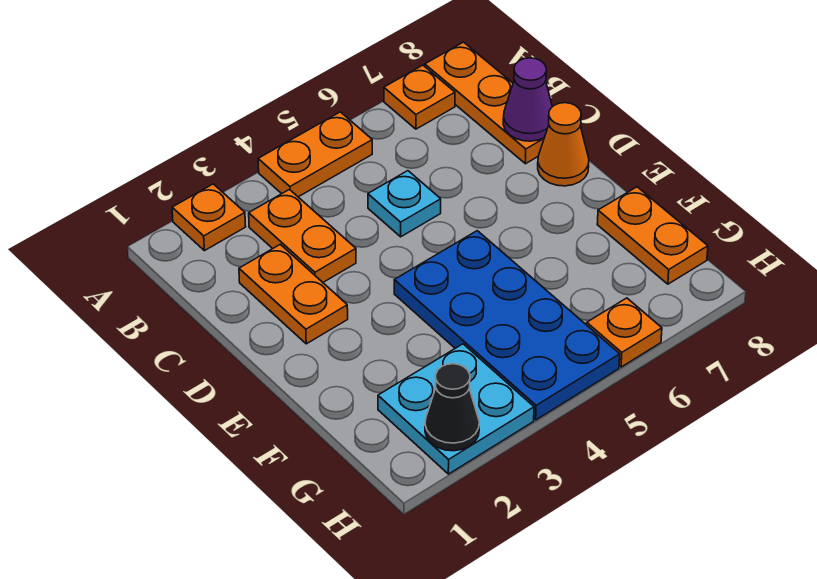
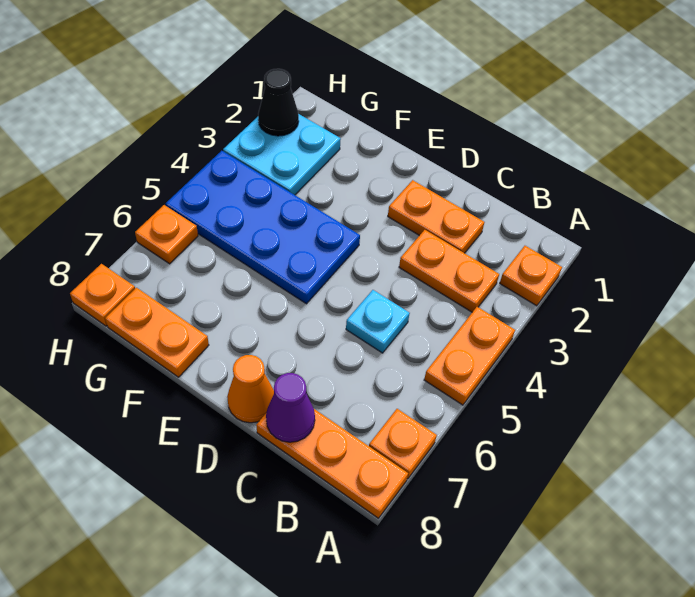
none -> orange plate H8 level 1

